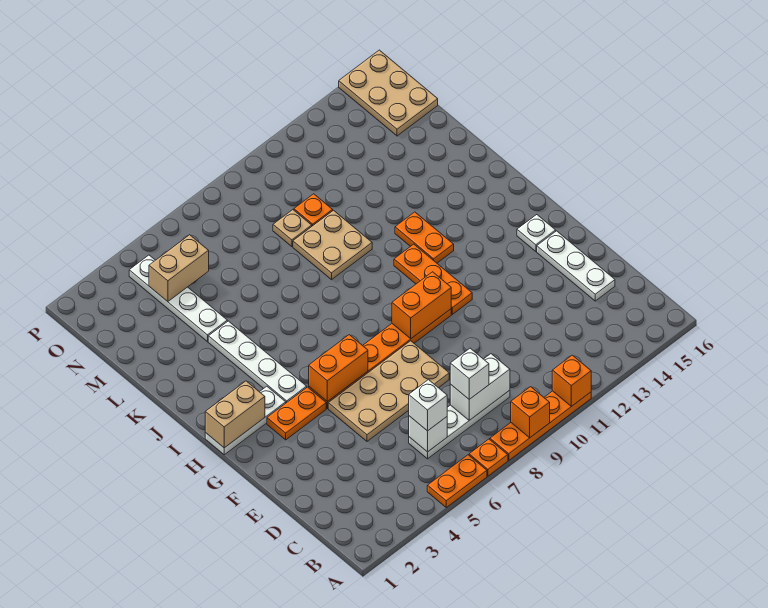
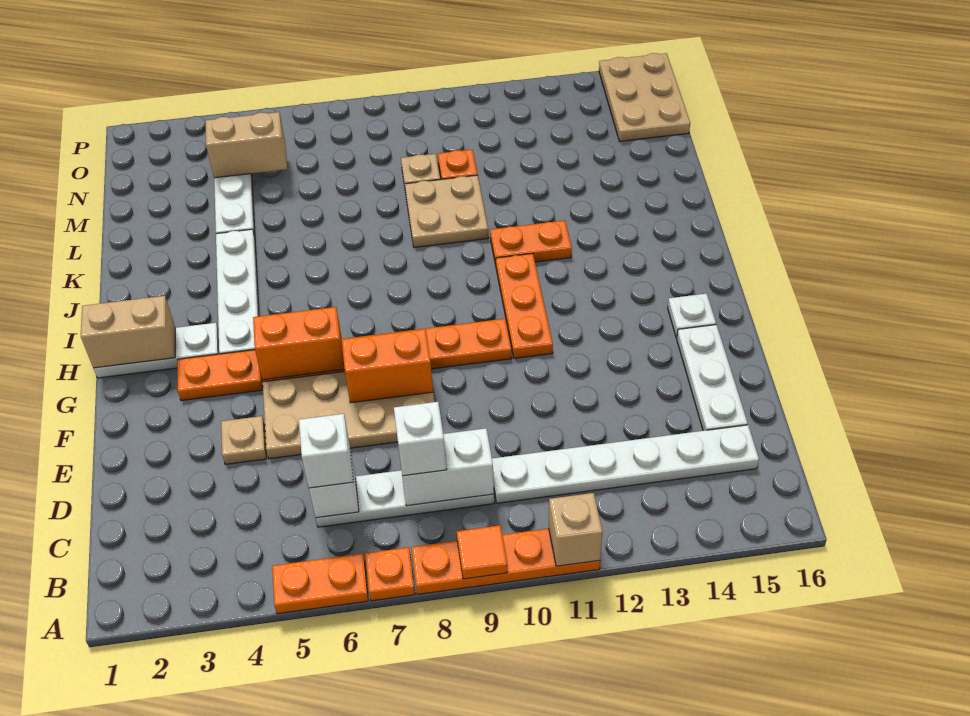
orange brick A9 level 2 -> orange tile A9 level 2
orange brick A11 level 2 -> tan brick A11 level 2
none -> white plate C10:C15 level 1
none -> tan plate E4 level 1
orange brick G9:G10 level 2 -> orange brick F7:F8 level 2
orange plate I12:J12 level 1 -> orange plate J11:J12 level 1

